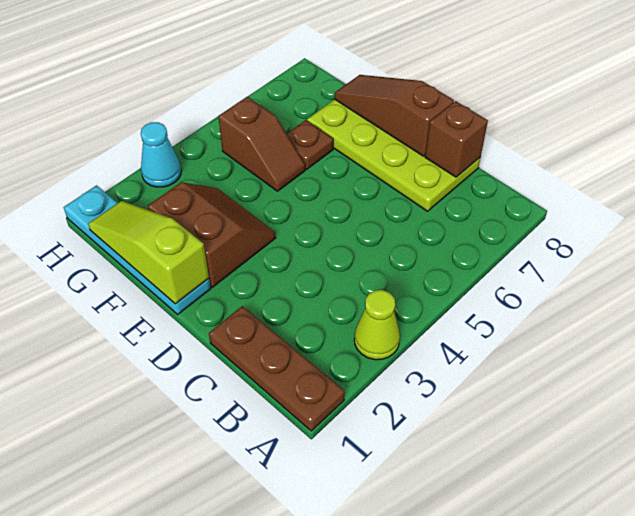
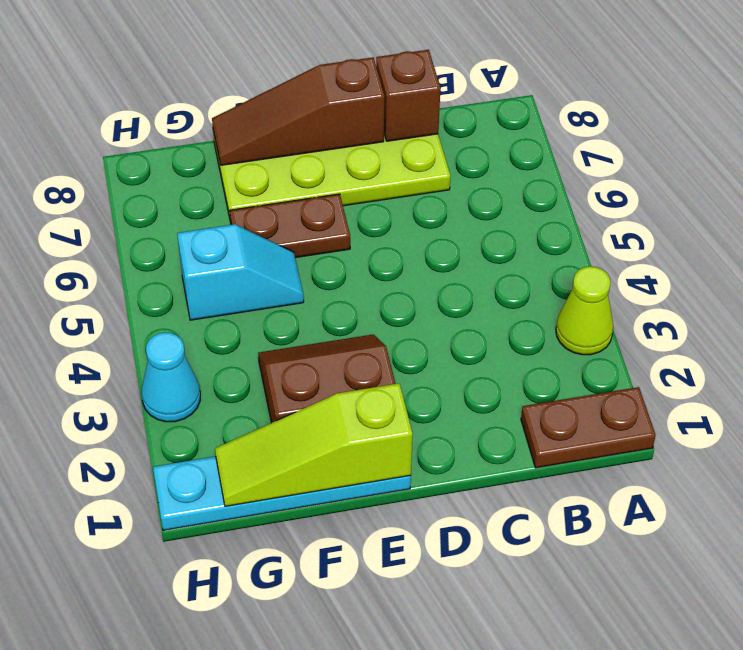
brown plate A1:C1 level 1 -> brown plate A1:B1 level 1
brown slope F5:G5 level 1 top G -> cyan slope F5:G5 level 1 top G
brown plate F6 level 1 -> brown plate E6:F6 level 1

